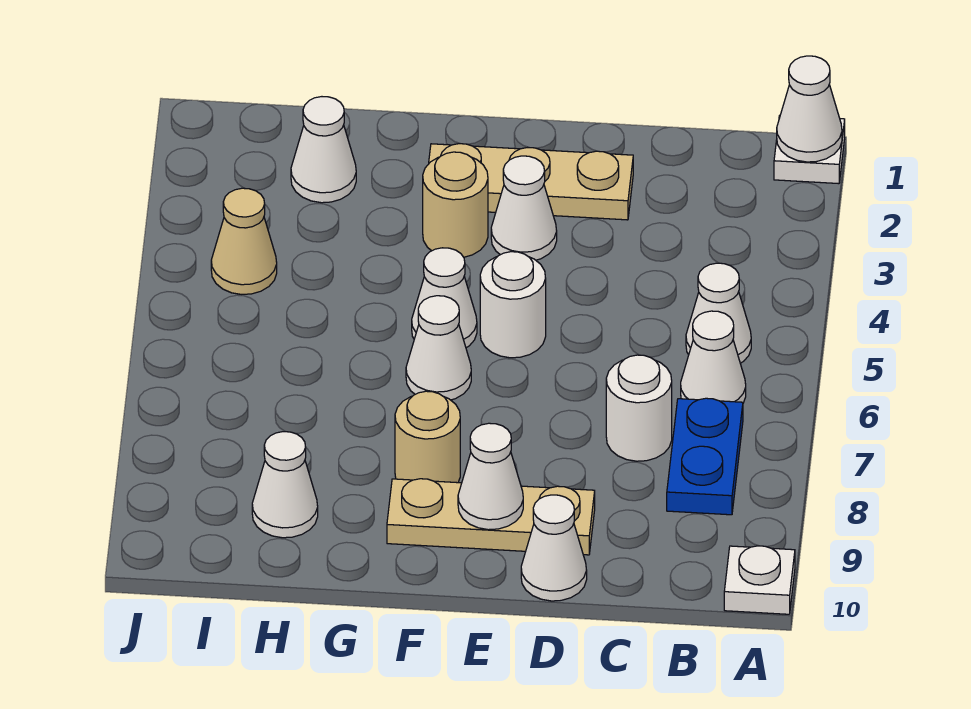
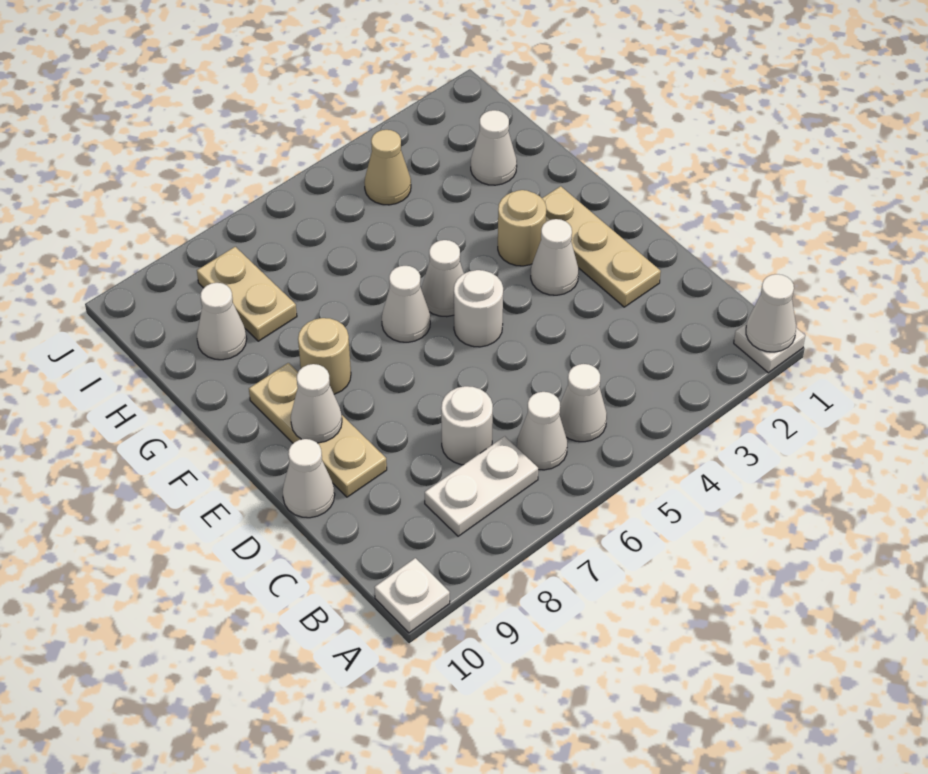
blue plate B7:B8 level 1 -> white plate B7:B8 level 1
none -> tan plate H8:I8 level 1

